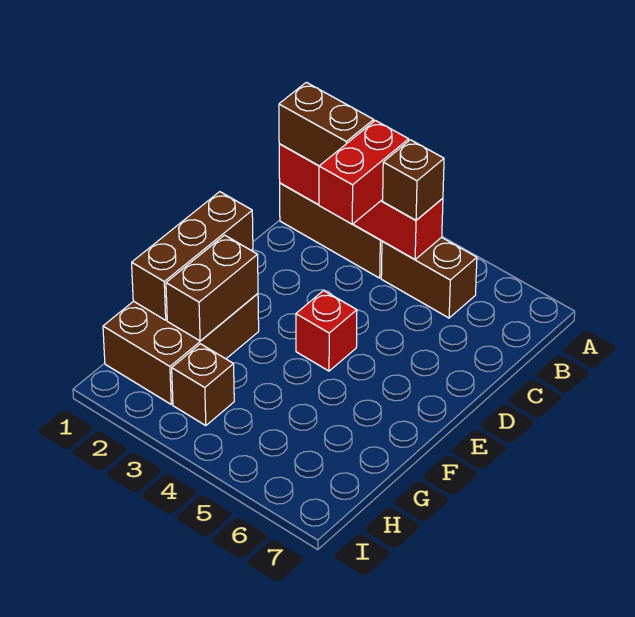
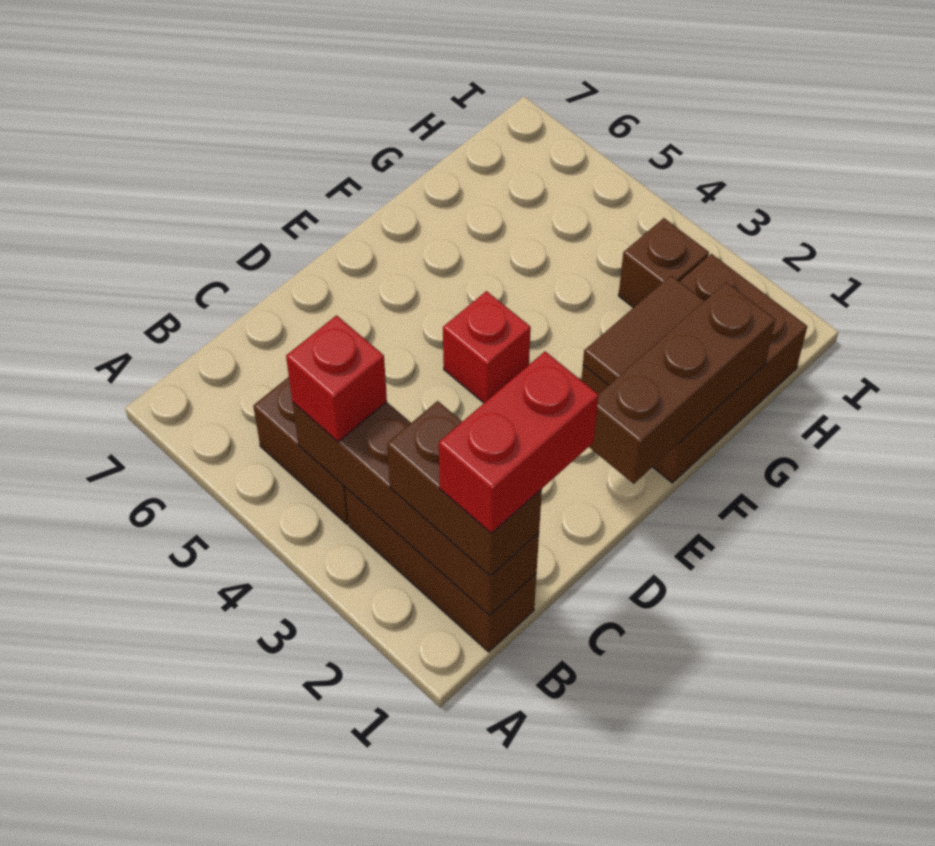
red brick B1:B4 level 2 -> brown brick B1:B4 level 2
red brick B3:C3 level 3 -> red brick B1:C1 level 4
brown brick B4 level 3 -> red brick B4 level 3
brown brick F2:G2 level 2 -> brown tile F2:G2 level 2

